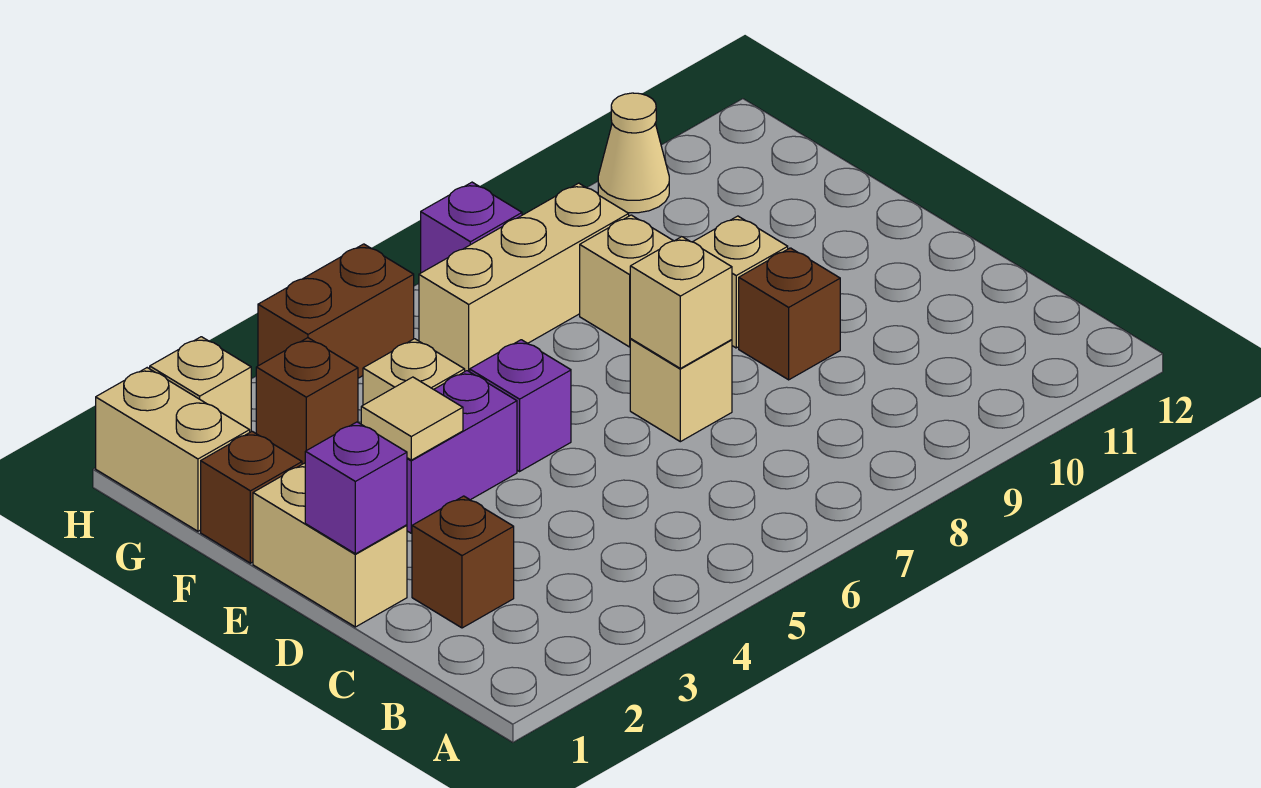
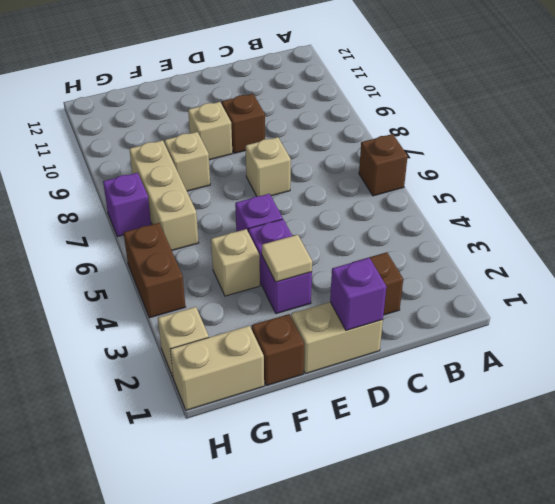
tan brick D7 level 2 -> none
brown brick G3 level 1 -> brown brick A6 level 1
tan cone H10 level 1 -> none

